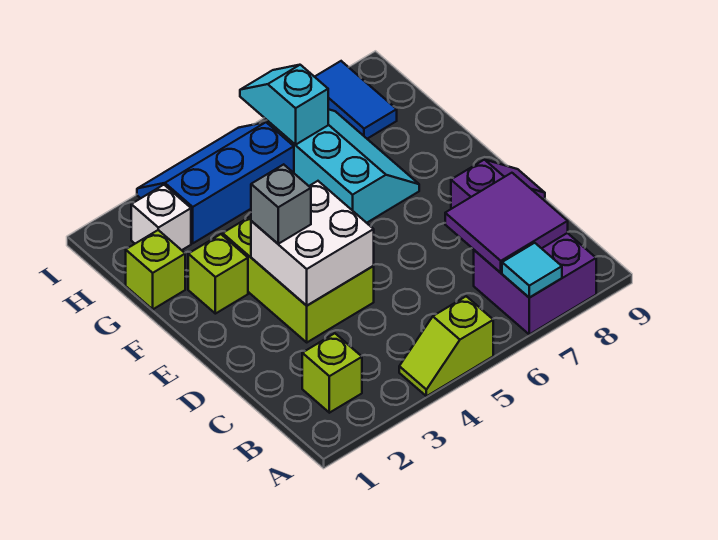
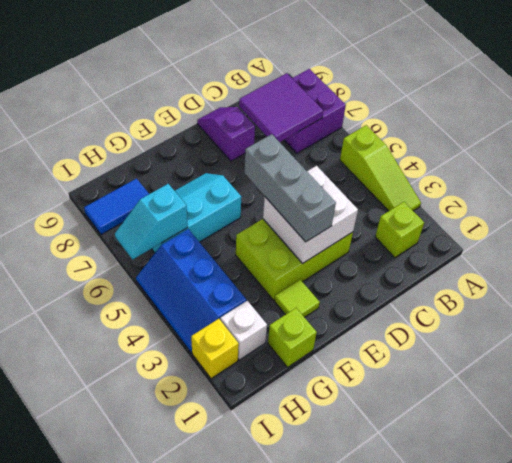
lime slope A4:A5 level 1 top 5 -> lime slope A3:A5 level 1 top 5
cyan tile A7 level 2 -> none
grey brick E3 level 3 -> grey brick E3:E5 level 3
lime brick F2 level 1 -> lime tile F2 level 1
none -> yellow brick I2 level 1

